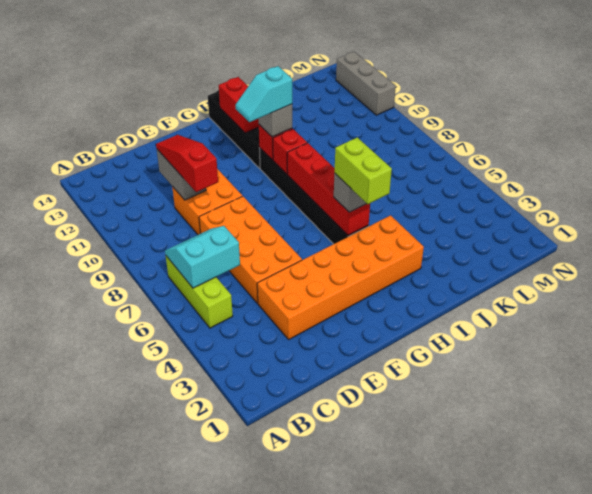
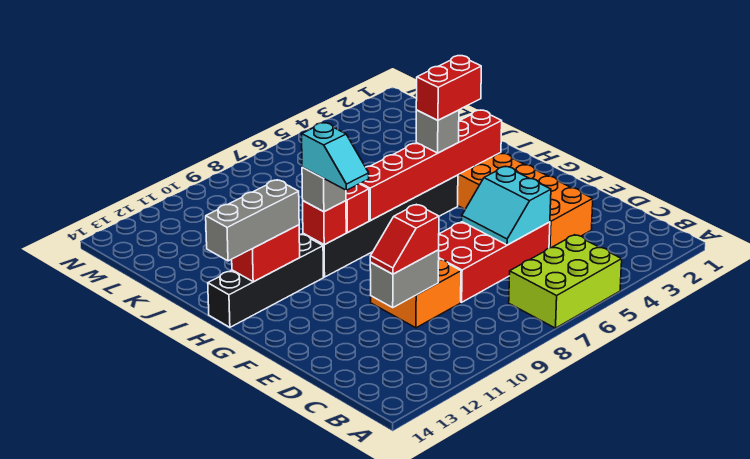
lime brick B5:B7 level 1 -> lime brick A5:B7 level 1
cyan slope B6:C7 level 2 top 6 -> cyan slope D5:E6 level 2 top 5
orange brick D5:E8 level 1 -> red brick D5:E8 level 1
red slope D9:D11 level 3 top 9 -> red slope D10:D11 level 3 top 10
lime brick H4:H5 level 4 -> red brick H4:H5 level 4
red brick H5:H8 level 2 -> red brick H3:H8 level 2
grey brick N11:N13 level 1 -> grey brick H12:H14 level 3

